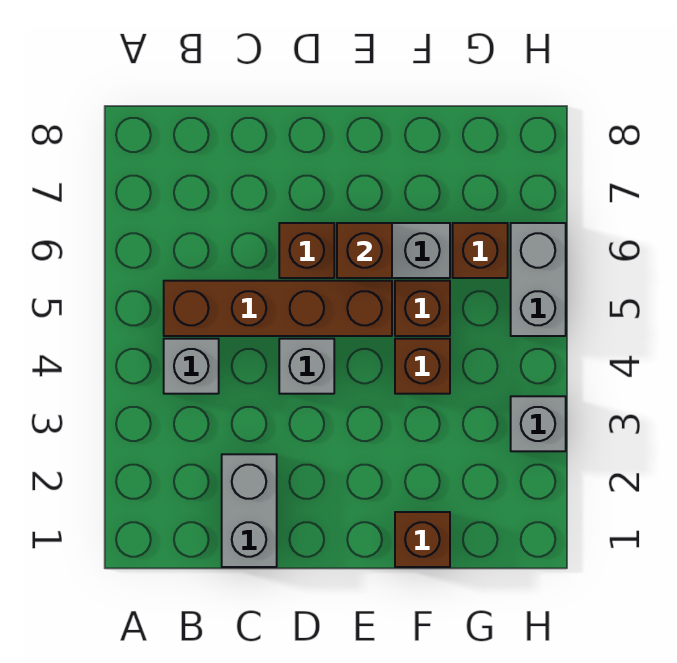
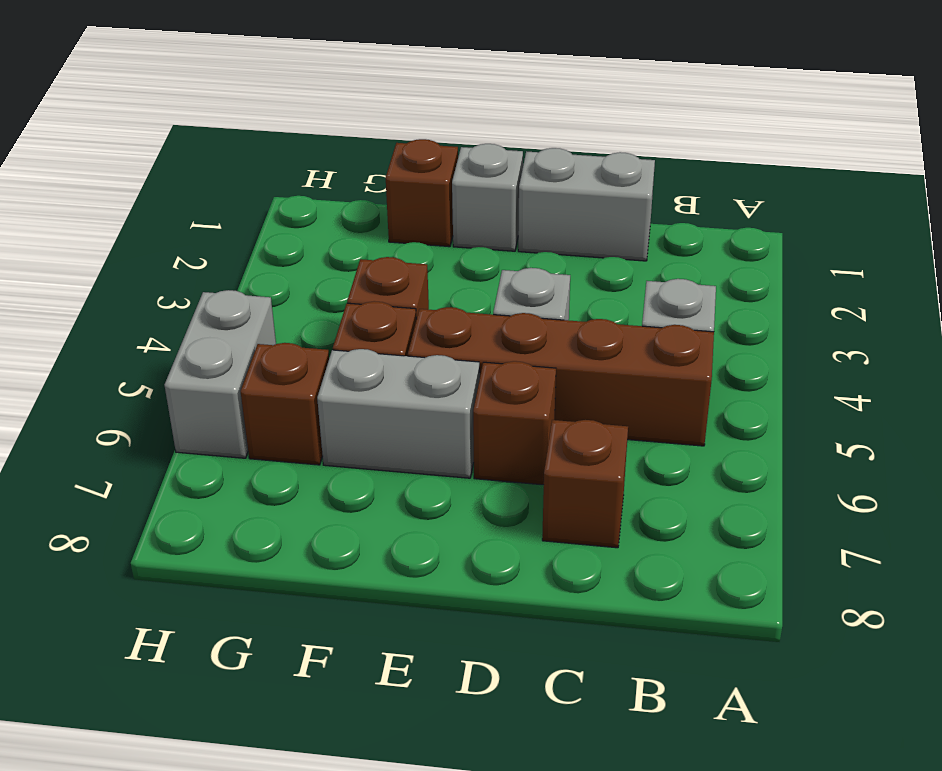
grey brick C1:C2 level 1 -> grey brick C1:D1 level 1
brown brick E6 level 2 -> brown brick C7 level 1
grey brick H3 level 1 -> grey brick E1 level 1

